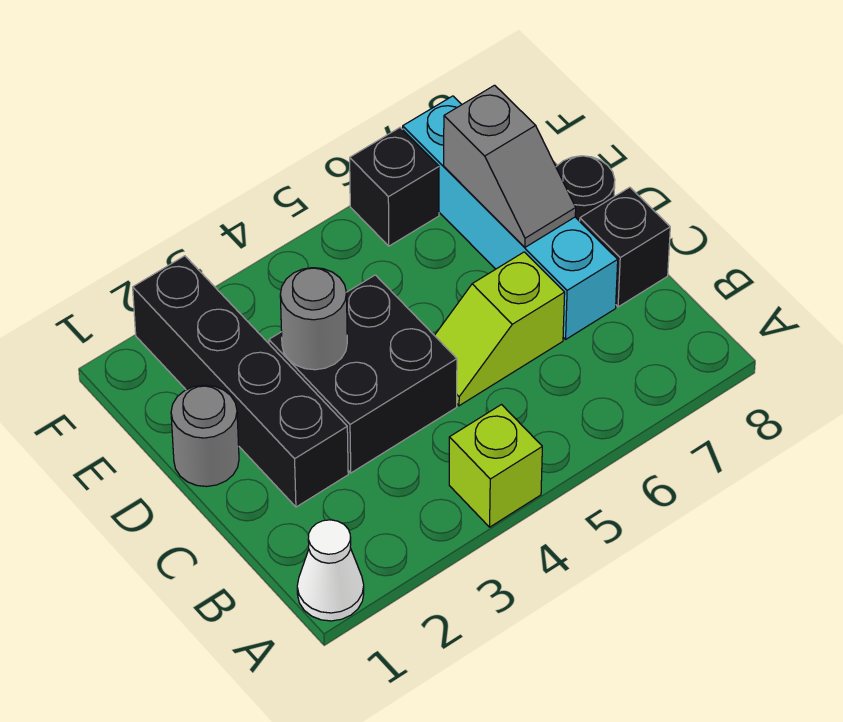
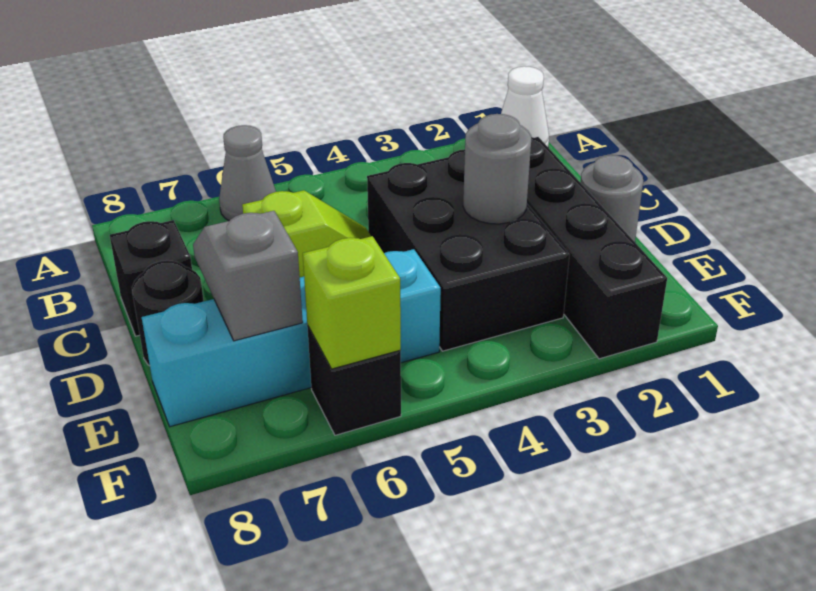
lime brick A4 level 1 -> lime brick F6 level 2
none -> grey cone A6 level 1
black brick C3:D4 level 1 -> black brick C3:E4 level 1
cyan brick C7:F7 level 1 -> cyan brick E5:E8 level 1

